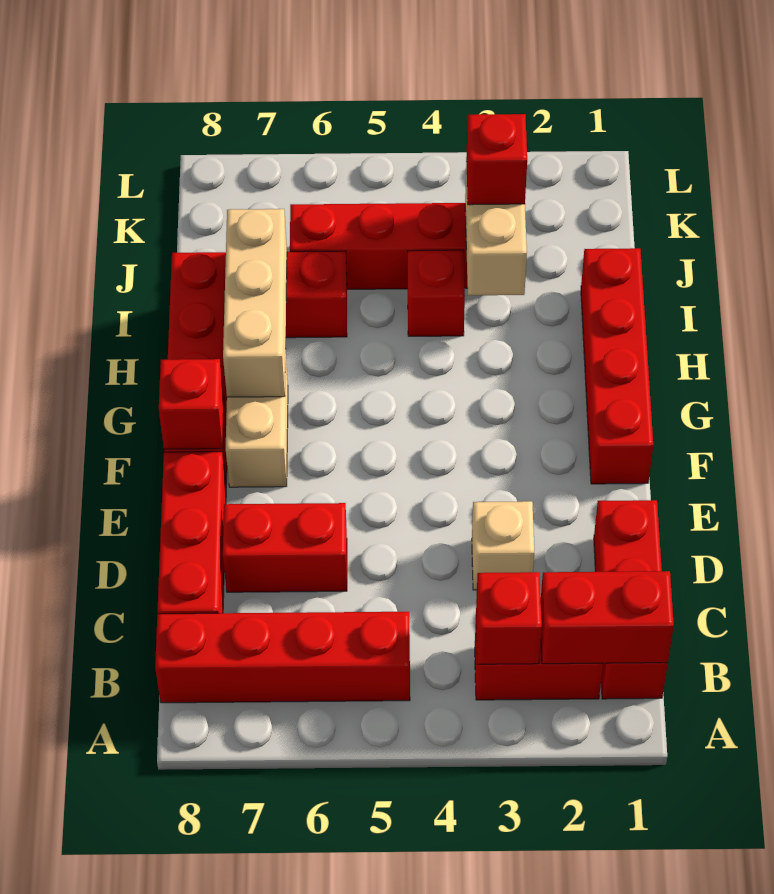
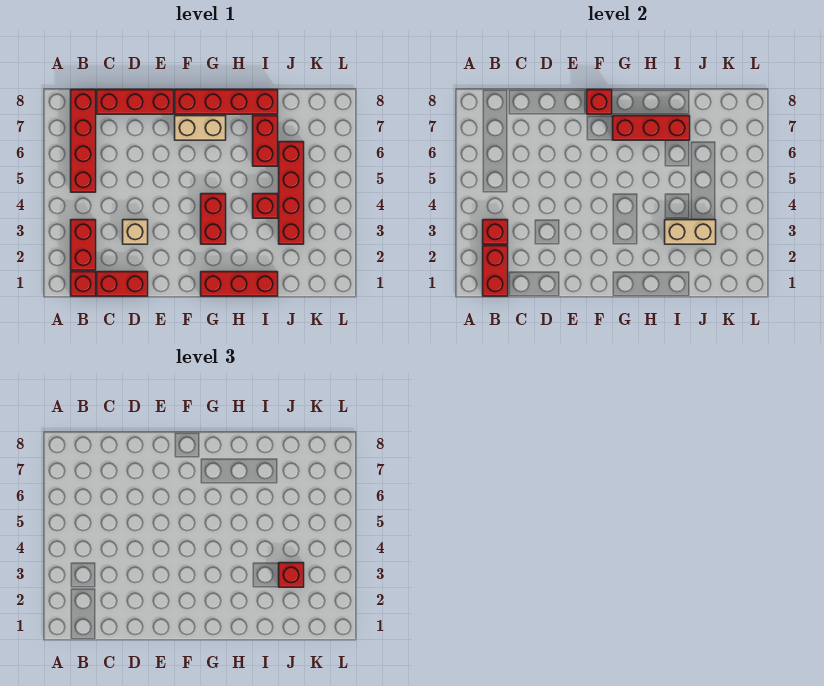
red brick D6:D7 level 1 -> red brick G3:G4 level 1
red brick F1:I1 level 1 -> red brick G1:I1 level 1
tan brick G7:I7 level 2 -> red brick G7:I7 level 2

